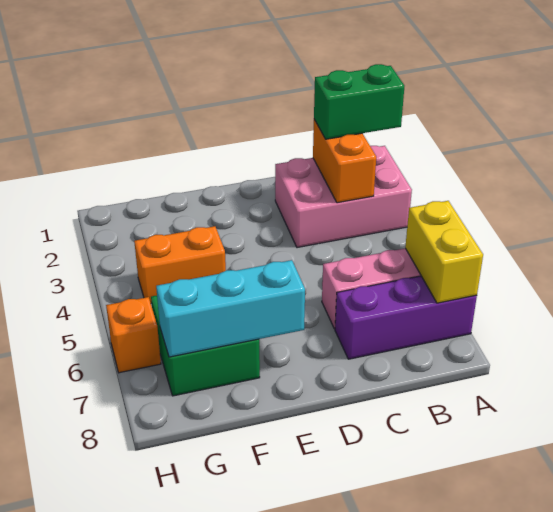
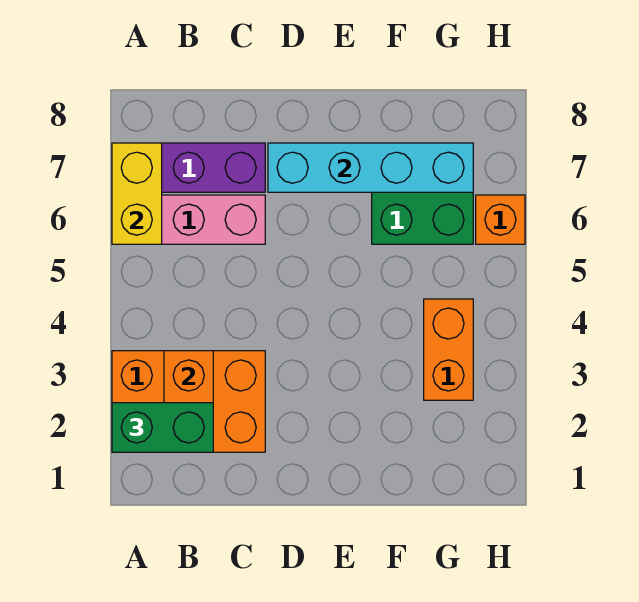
pink brick A2:C3 level 1 -> orange brick A2:C3 level 1
cyan brick E7:G7 level 2 -> cyan brick D7:G7 level 2
orange brick F4:G4 level 1 -> orange brick G3:G4 level 1

